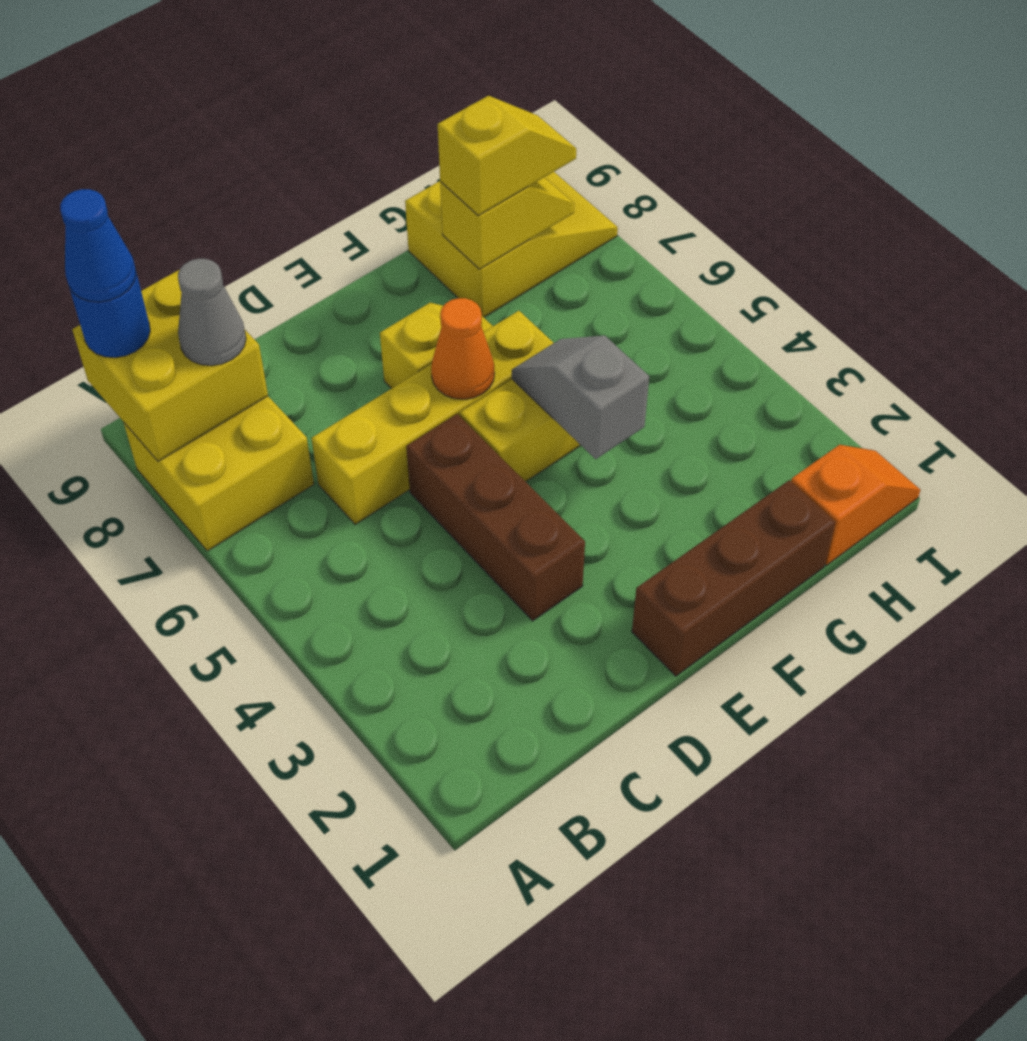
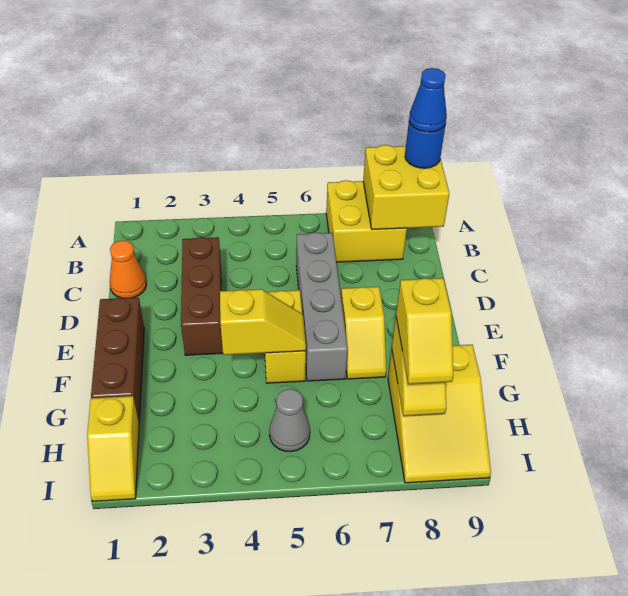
grey cone B8 level 3 -> grey cone H5 level 1
yellow brick C6:F6 level 1 -> grey brick C6:F6 level 1
brown brick D3:D5 level 1 -> brown brick C3:E3 level 1
orange cone E6 level 2 -> orange cone C1 level 1
grey slope F4:F5 level 2 top 4 -> yellow slope F4:F5 level 2 top 4
orange slope H1:I1 level 1 top H -> yellow slope H1:I1 level 1 top H

